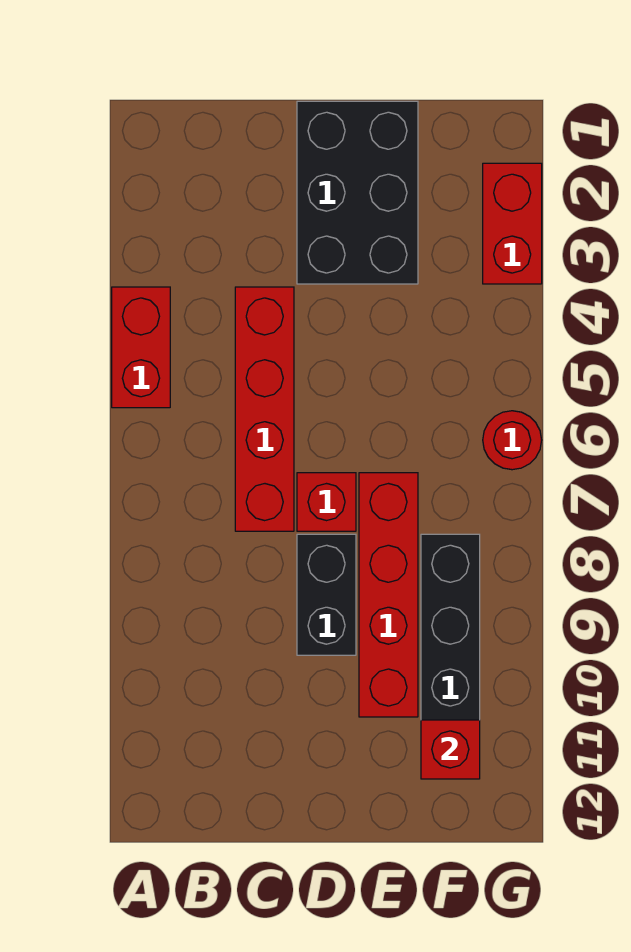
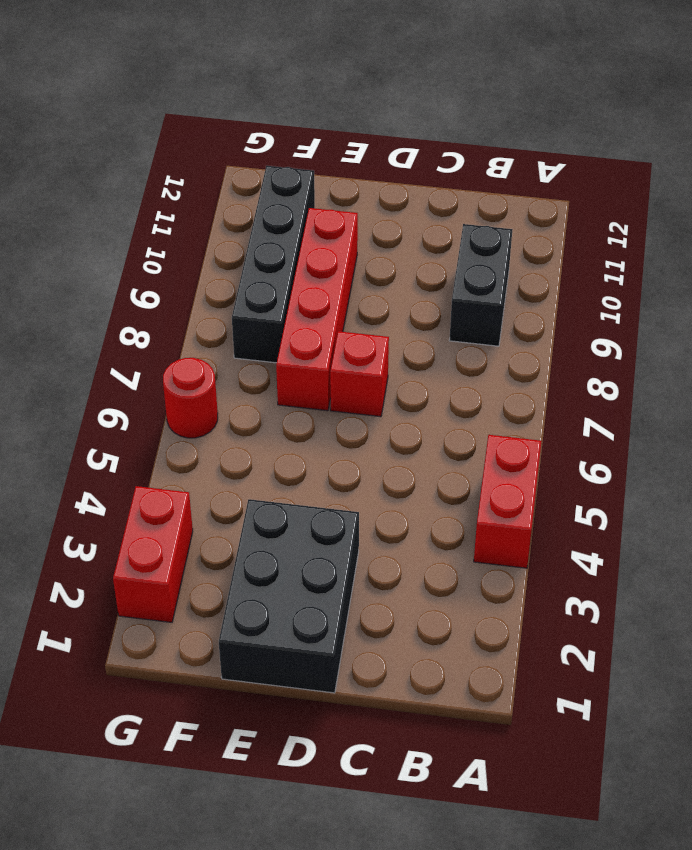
red brick C4:C7 level 1 -> none
black brick D8:D9 level 1 -> black brick B9:B10 level 1
red brick F11 level 2 -> none

